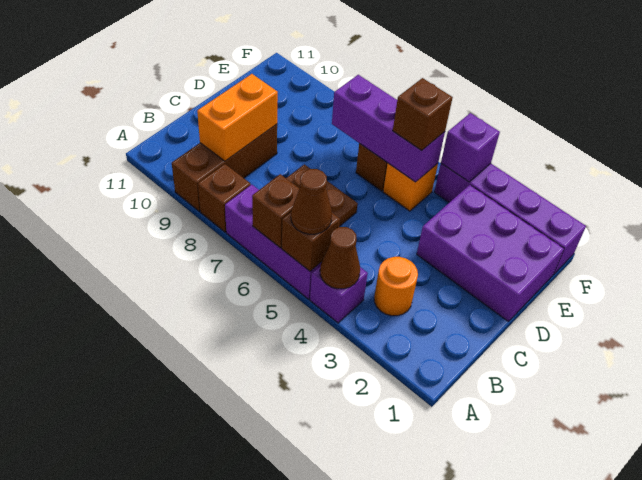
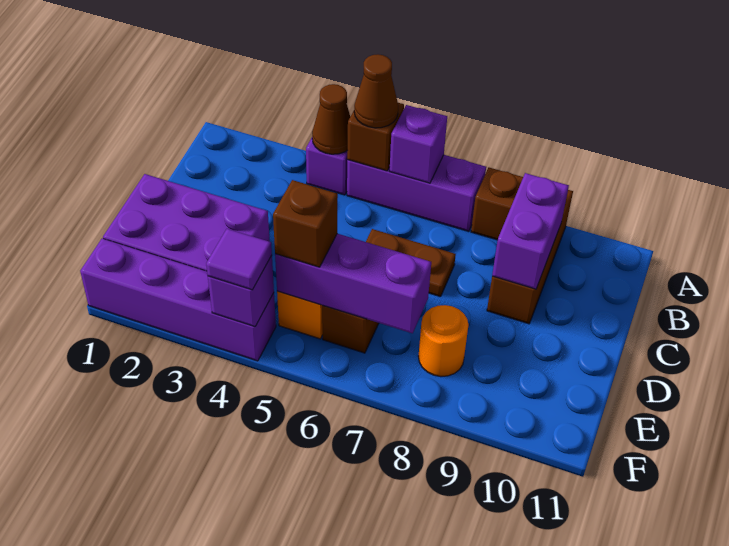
brown brick A6 level 2 -> purple brick A6 level 2
orange round brick B3 level 1 -> orange round brick E8 level 1
orange brick B9:C9 level 2 -> purple brick B9:C9 level 2
none -> purple tile F4 level 3

